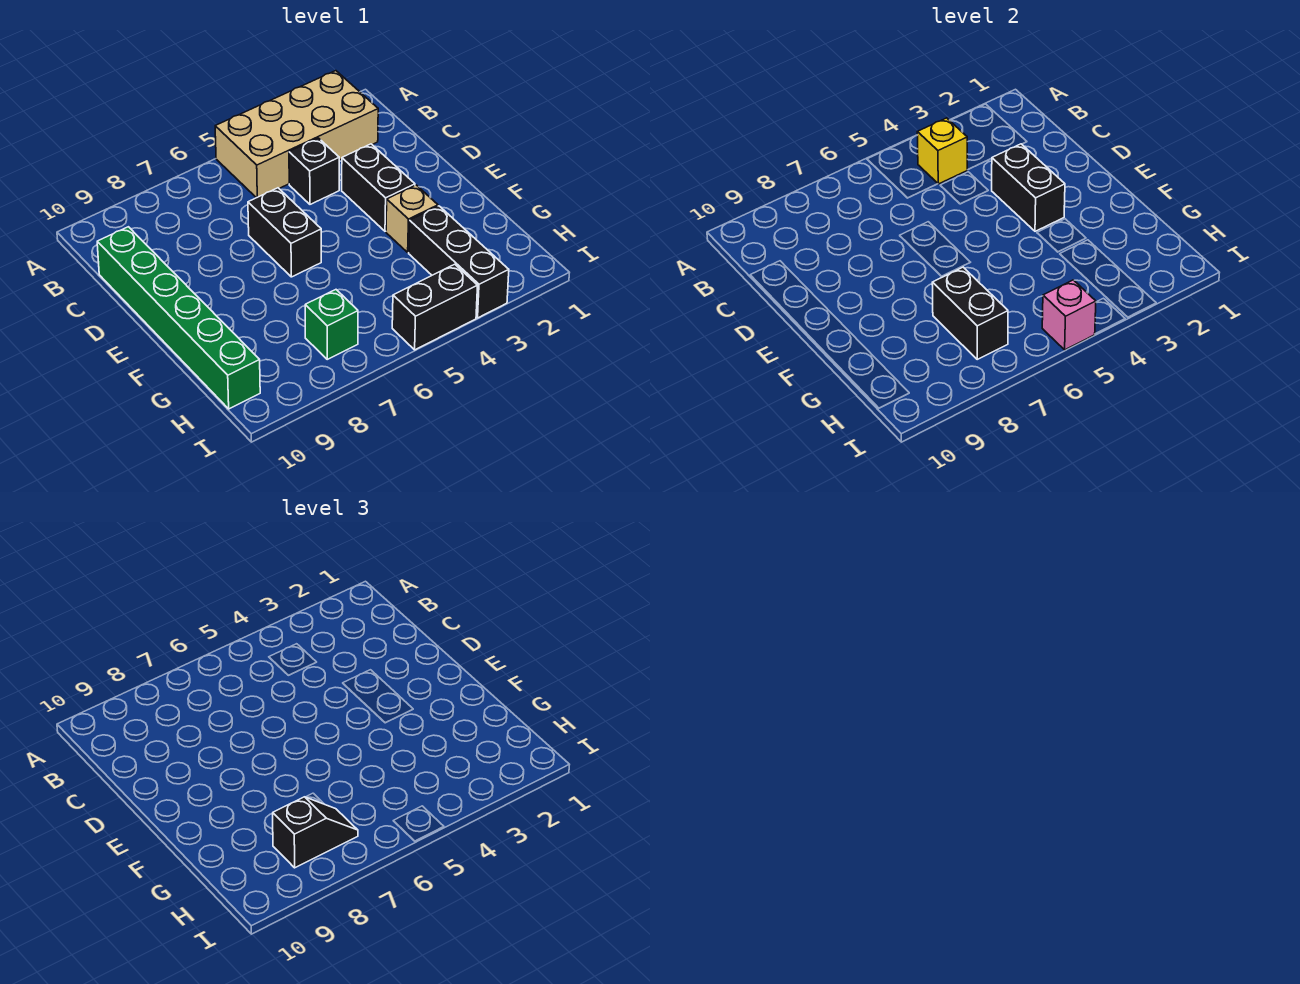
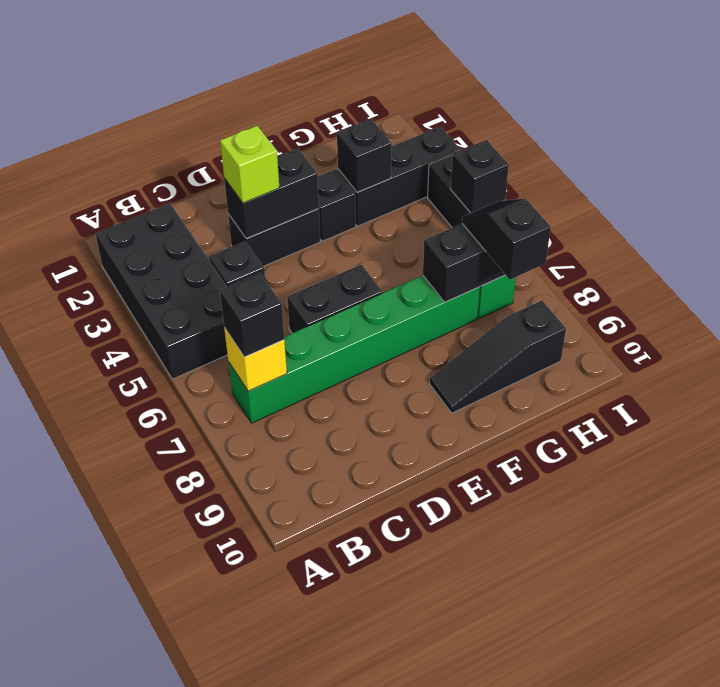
tan brick A2:B5 level 1 -> black brick A2:B5 level 1
yellow brick B4 level 2 -> yellow brick B7 level 2
none -> black brick B7 level 3
green brick C10:H10 level 1 -> green brick B7:G7 level 1
none -> lime brick D3 level 3
tan brick F3 level 1 -> black brick F3 level 1
none -> black slope F9:H9 level 1 top H
none -> black brick G3 level 2
pink brick I5 level 2 -> black brick I5 level 2

